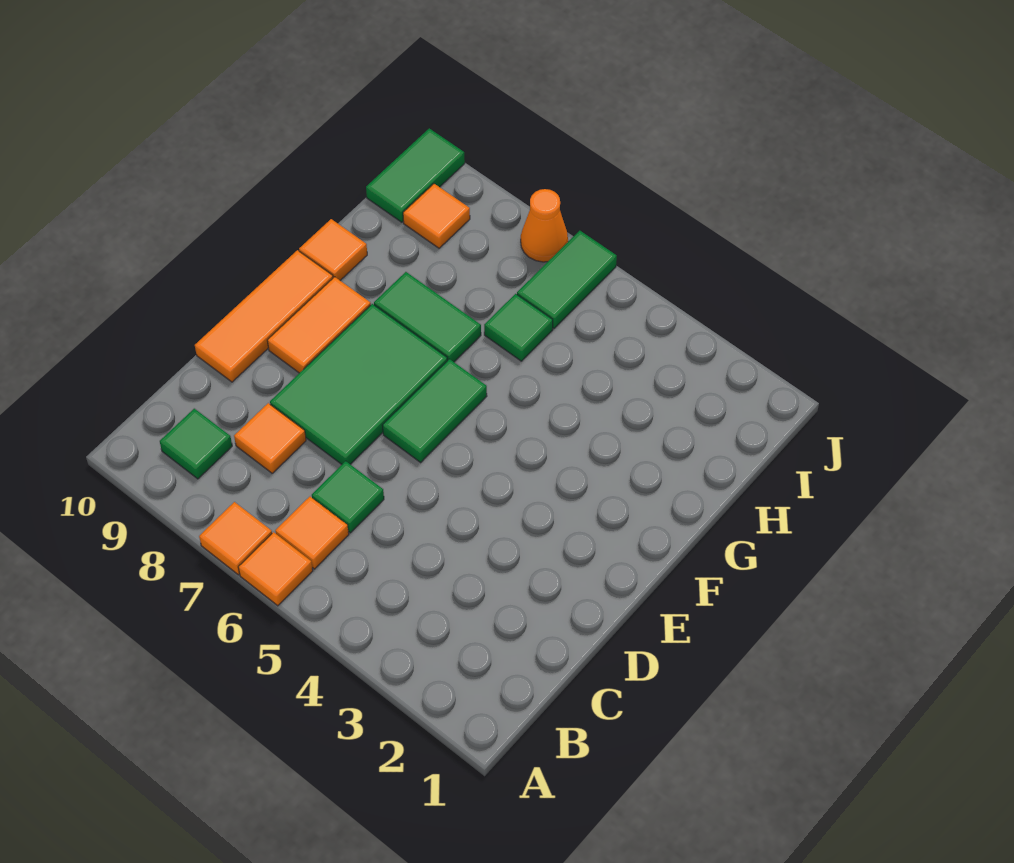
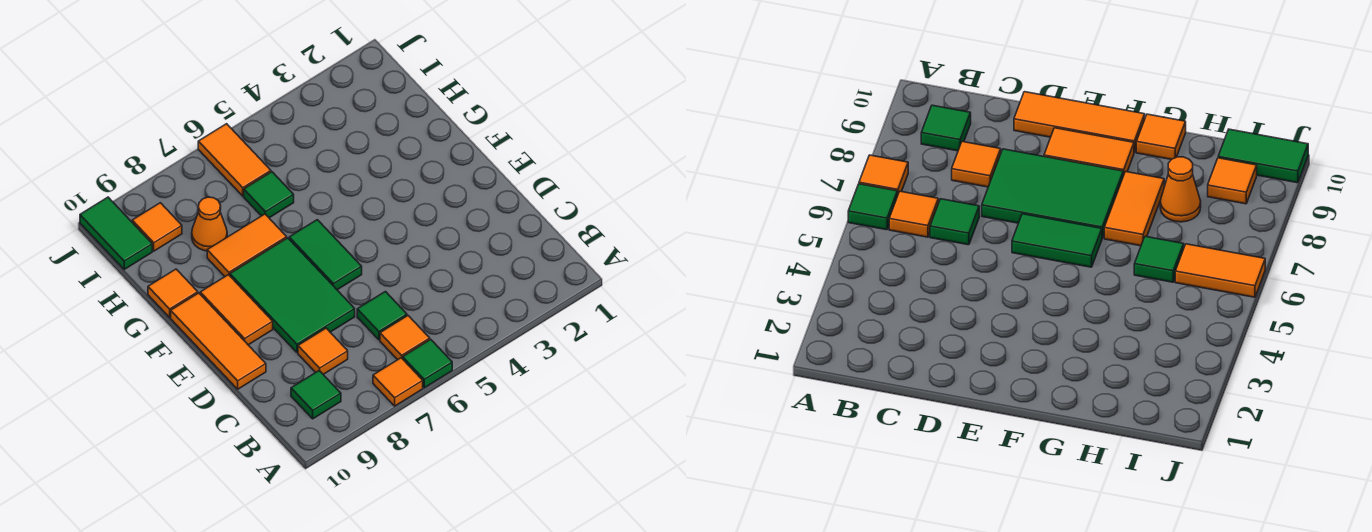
orange tile A6 level 1 -> green tile A6 level 1
green tile G7:G8 level 1 -> orange tile G7:G8 level 1
green tile I6:J6 level 1 -> orange tile I6:J6 level 1
orange cone J7 level 1 -> orange cone H8 level 1

